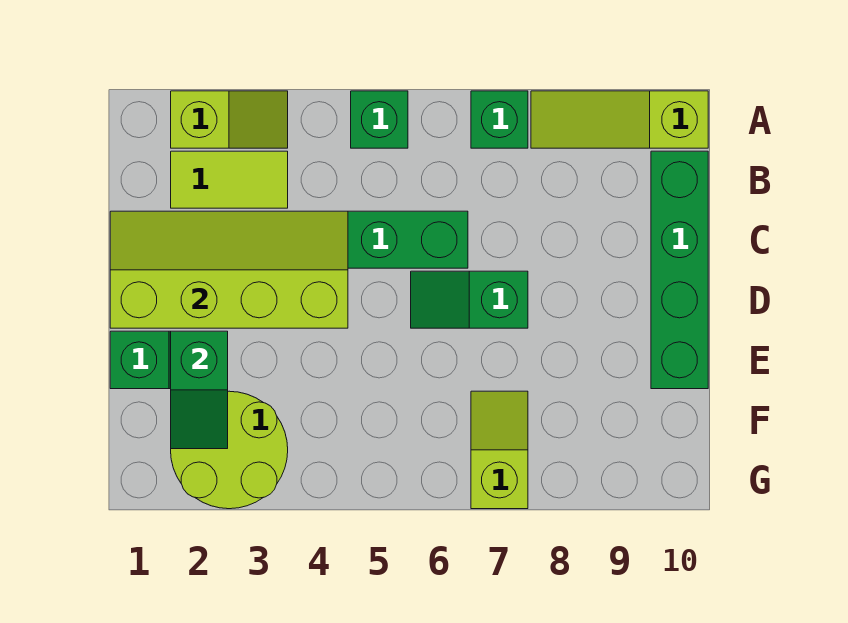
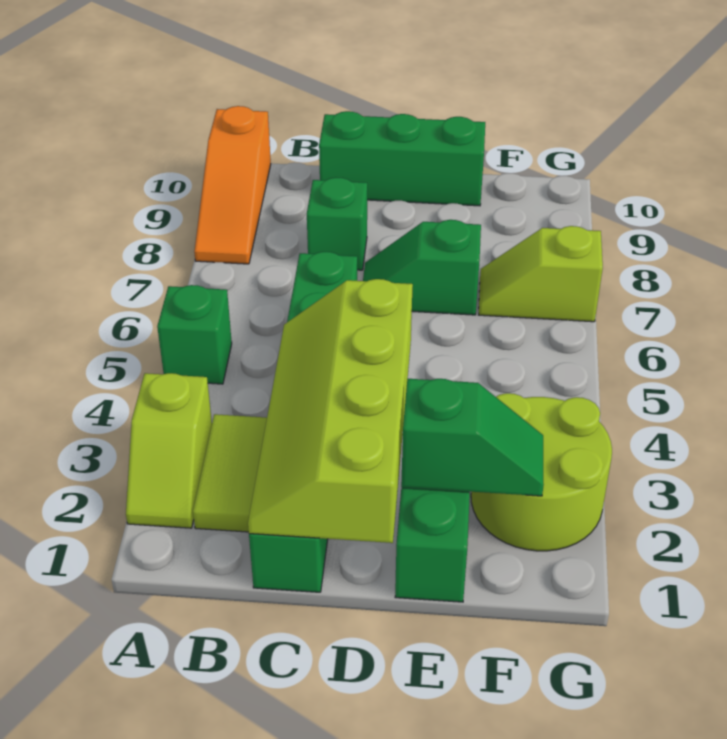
lime slope A2:A3 level 1 top 2 -> lime slope A2:A3 level 1 top 3
green brick A7 level 1 -> green brick C8 level 1
lime slope A8:A10 level 1 top 10 -> orange slope A8:A10 level 1 top 10
green brick B10:E10 level 1 -> green brick C10:E10 level 1
green slope D6:D7 level 1 top 7 -> green slope D7:E7 level 1 top E

